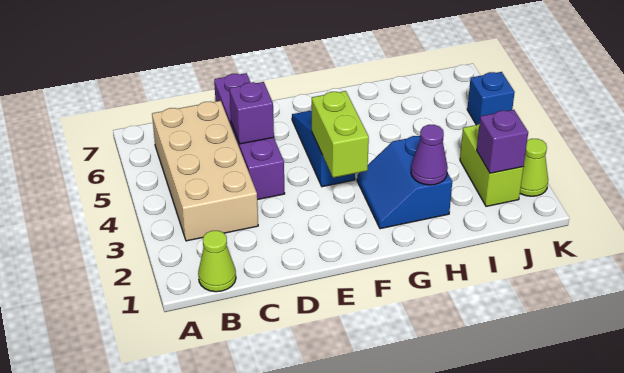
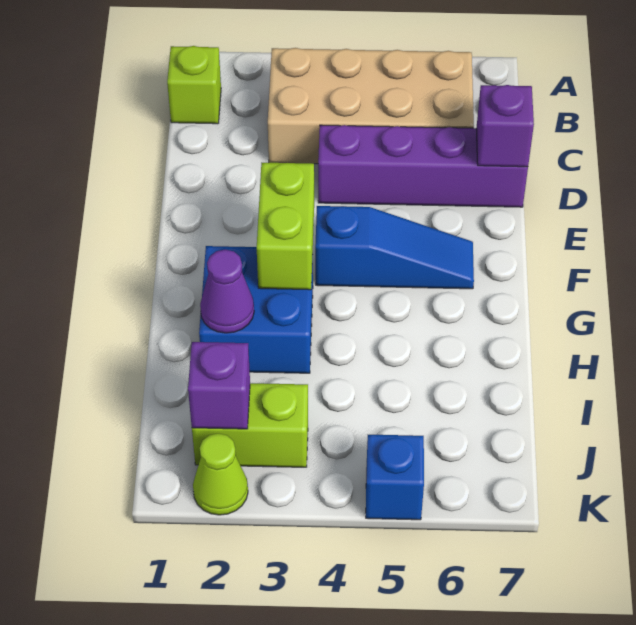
lime cone B1 level 1 -> lime brick B1 level 1
purple brick D5 level 2 -> purple brick D7 level 2
lime brick F3:F4 level 2 -> lime brick F3:G3 level 2
blue slope G2:H3 level 1 top H -> blue brick G2:H3 level 1

